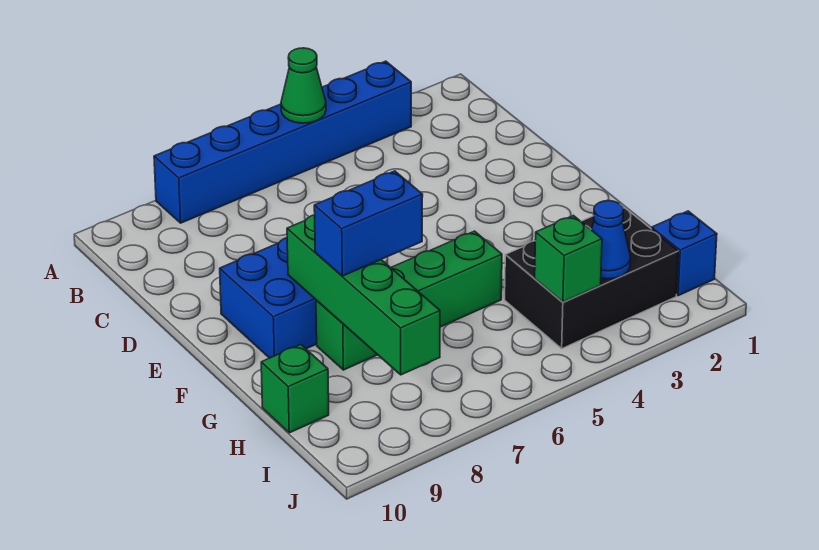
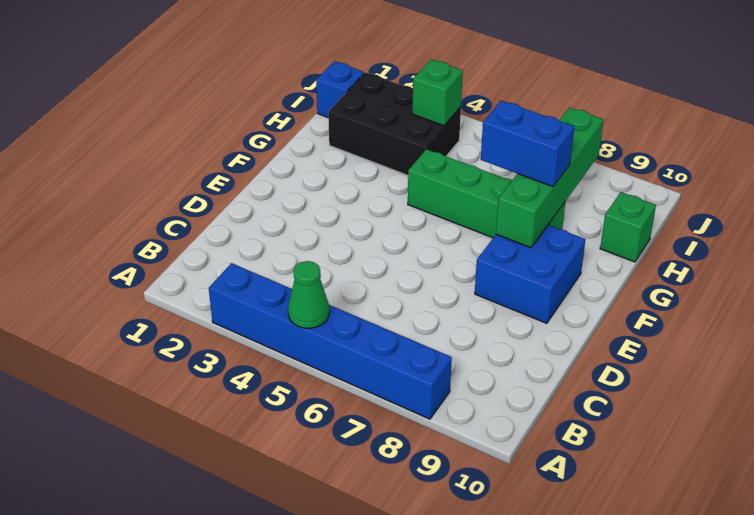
blue cone I3 level 2 -> none

